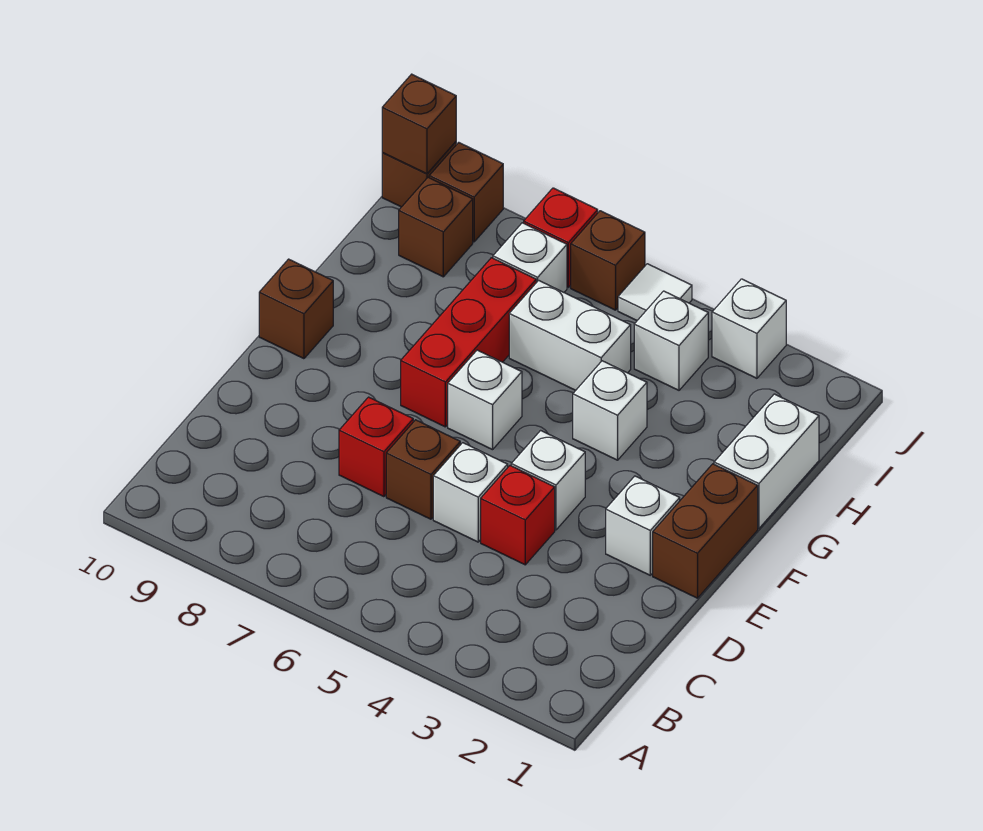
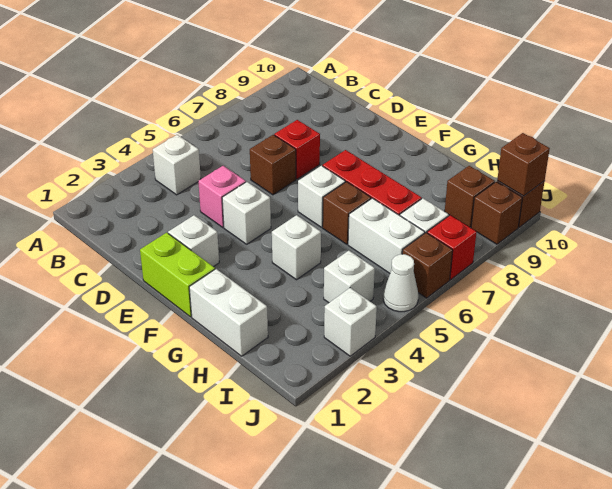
red brick D4 level 1 -> pink brick D4 level 1
white brick D5 level 1 -> white brick B4 level 1
brown brick E1:F1 level 1 -> lime brick E1:F1 level 1
brown brick F10 level 1 -> brown brick G6 level 1
white brick H5:H6 level 1 -> white brick H6:I6 level 1
white tile J5 level 1 -> white cone J5 level 1

